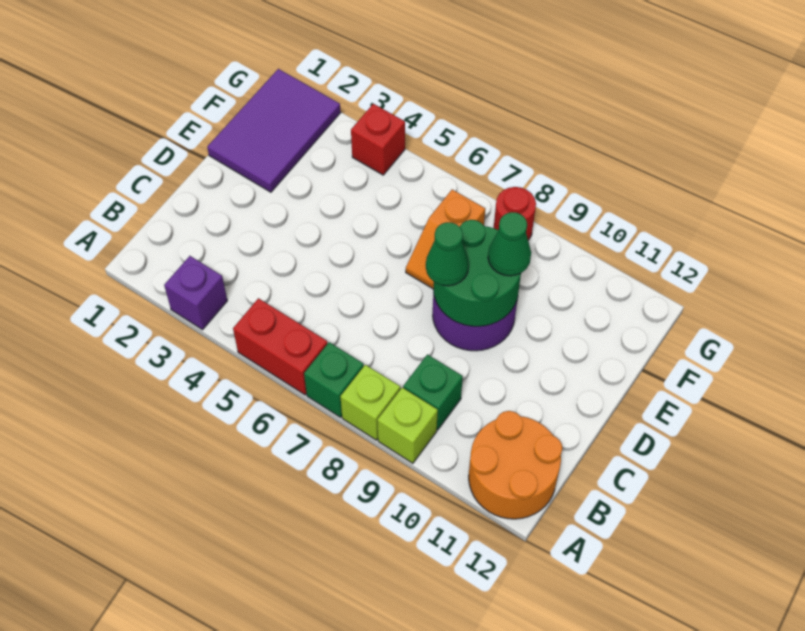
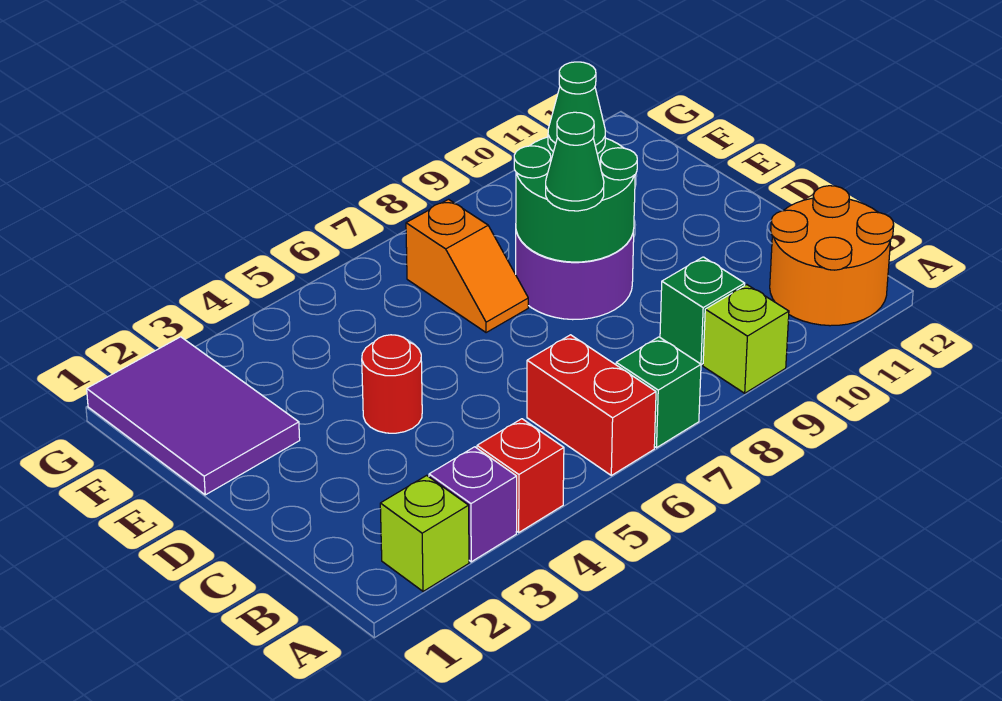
red brick A5:A6 level 1 -> red brick A6:B6 level 1
lime brick A8 level 1 -> lime brick A2 level 1
red brick G4 level 1 -> red brick A4 level 1
red round brick G8 level 1 -> red round brick D4 level 1

